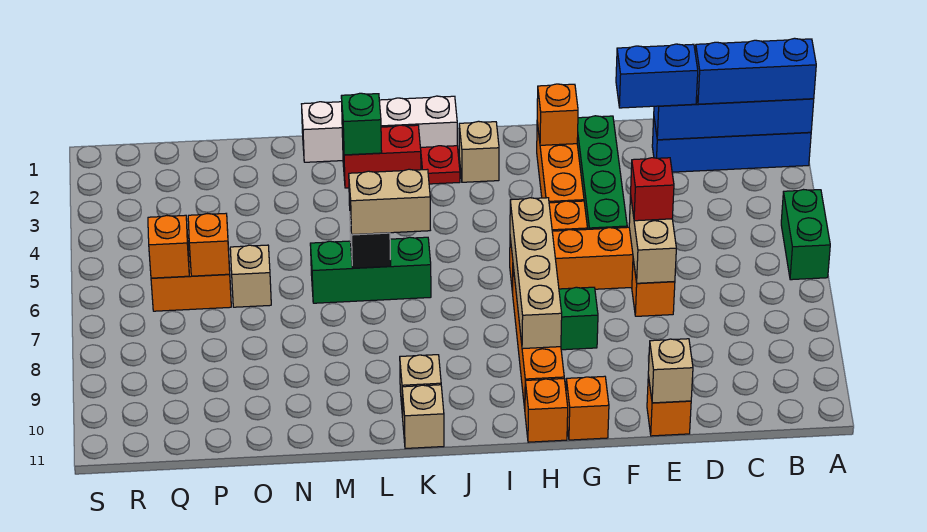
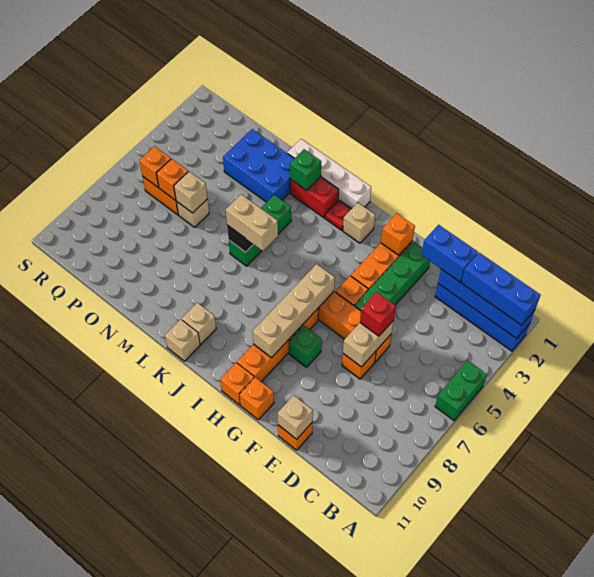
green brick K6:M6 level 1 -> green brick L4:L6 level 1
none -> blue brick M2:O3 level 1
none -> tan brick O6 level 2

